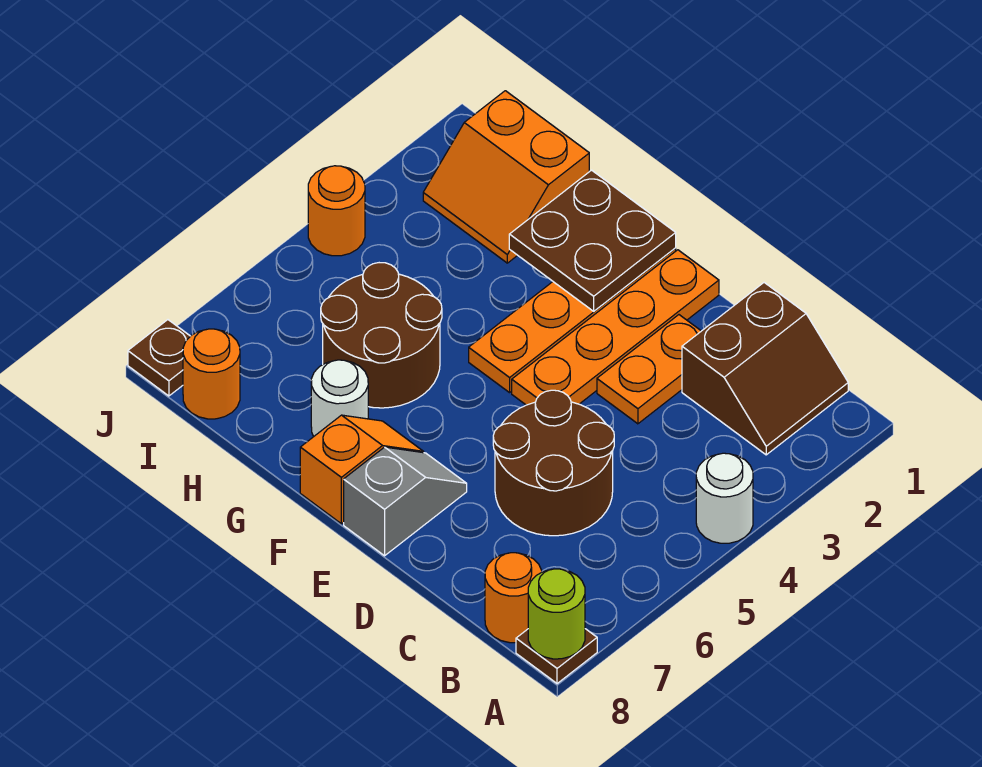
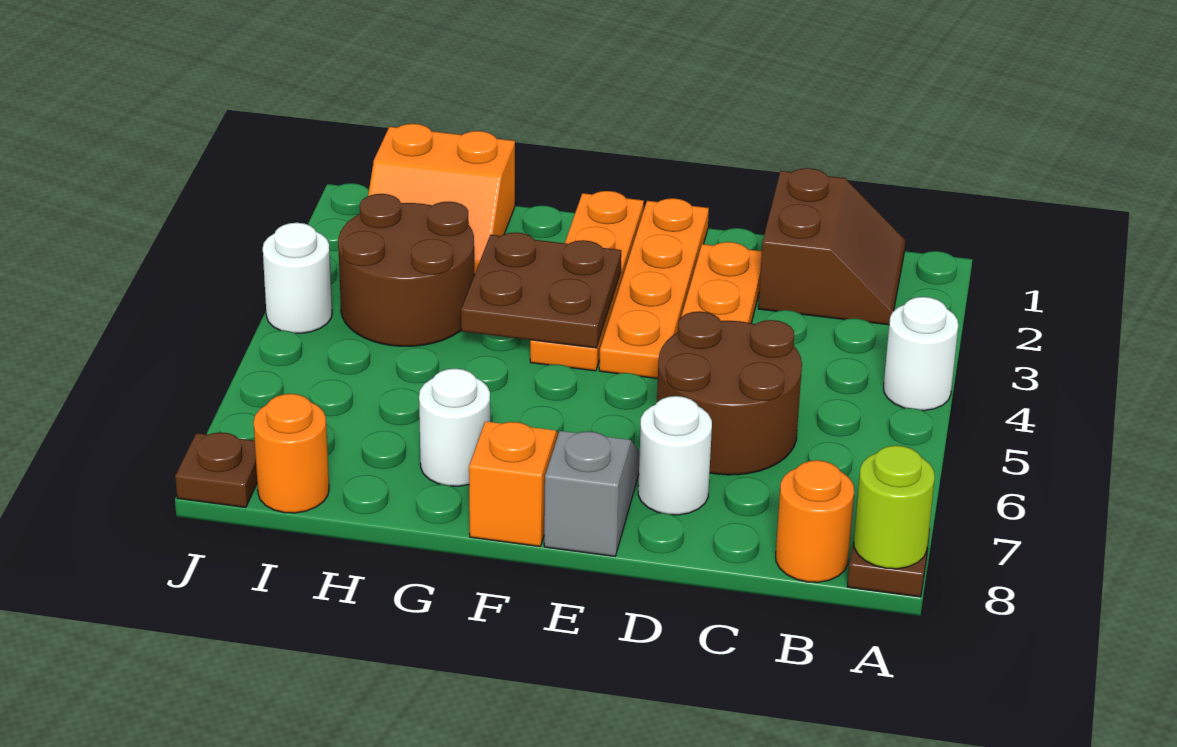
none -> white round brick D7 level 1
brown plate F1:G2 level 2 -> brown plate F3:G4 level 2
brown round brick G5:H6 level 1 -> brown round brick H3:I4 level 1
orange round brick J4 level 1 -> white round brick J4 level 1

